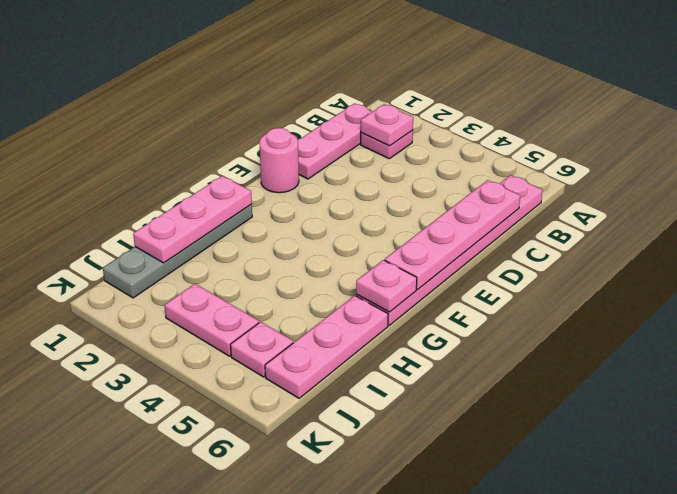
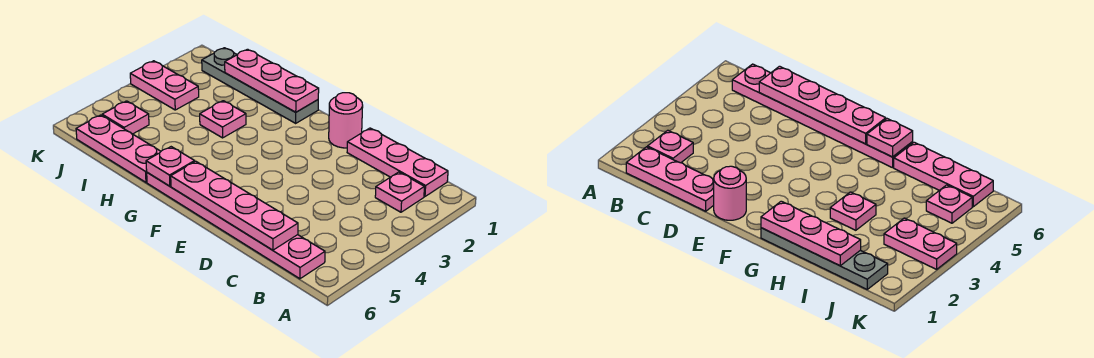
pink plate B2 level 2 -> pink plate H3 level 1
pink plate J3:J4 level 1 -> pink plate J3:K3 level 1

